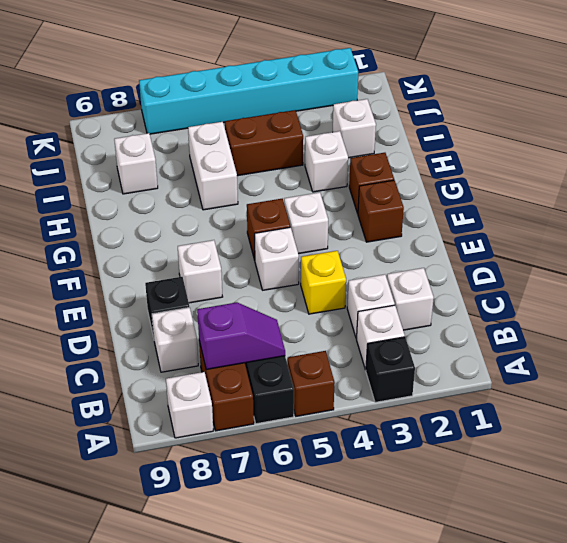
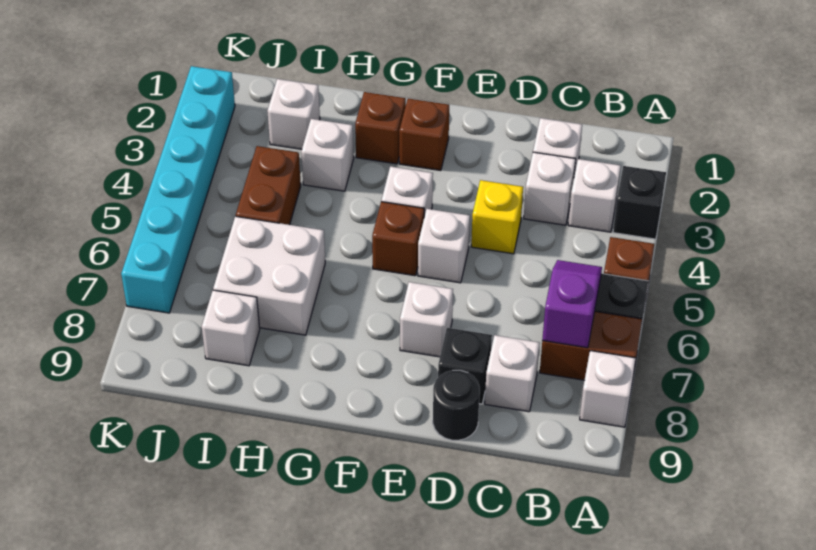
none -> black round brick D9 level 1
white brick H6:I6 level 1 -> white brick H6:I7 level 1

